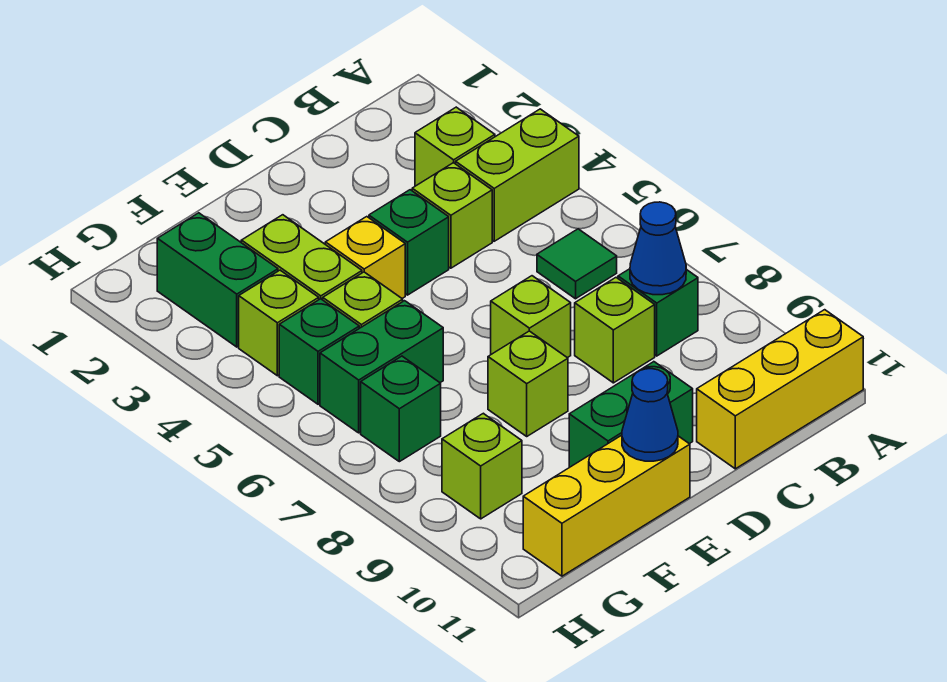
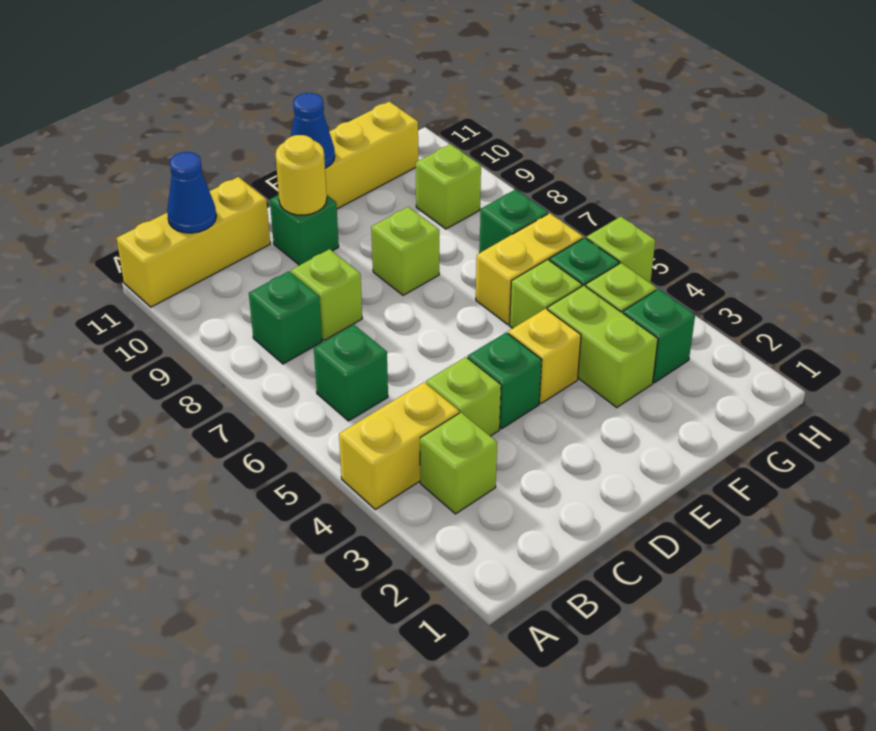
lime brick A4:B4 level 1 -> yellow brick A4:B4 level 1
green tile B6 level 1 -> green brick B6 level 1
blue cone B8 level 2 -> blue cone B11 level 2
lime brick D7 level 1 -> lime brick H5 level 1
green brick D10:E10 level 1 -> green brick D10 level 1
none -> yellow round brick D10 level 2
green brick F6:G6 level 1 -> yellow brick F6:G6 level 1
green brick G2:G3 level 1 -> green brick G3 level 1

